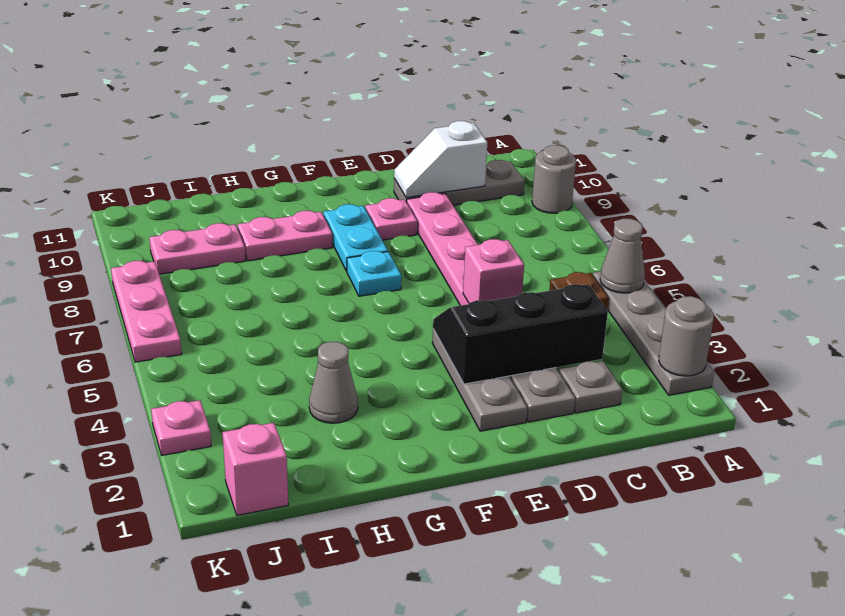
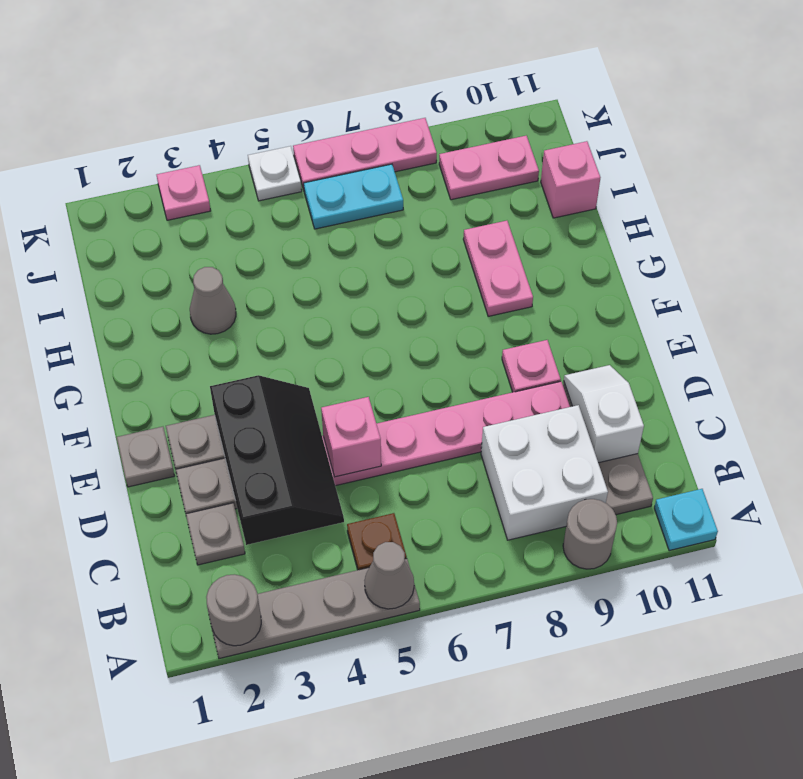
none -> white brick B8:C9 level 1
none -> grey plate E1 level 1
cyan plate F7 level 1 -> cyan plate A11 level 1
cyan plate F8:F9 level 1 -> cyan plate J6:J7 level 1
pink plate I9:J9 level 1 -> pink plate J9:J10 level 1
pink brick J1 level 1 -> pink brick I11 level 1
none -> white plate K5 level 1

